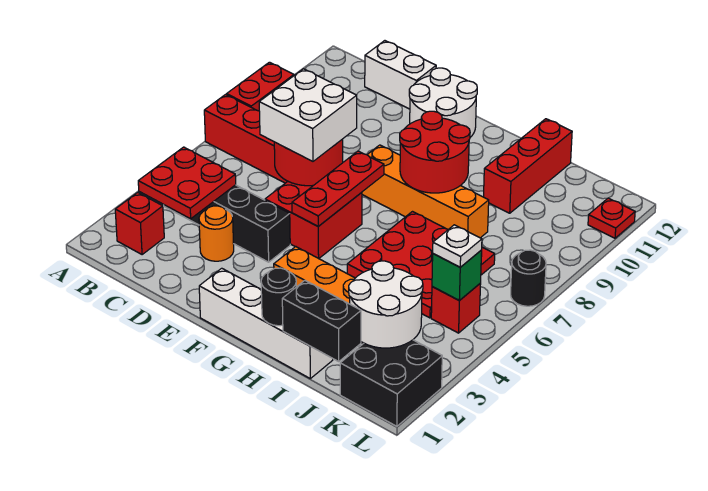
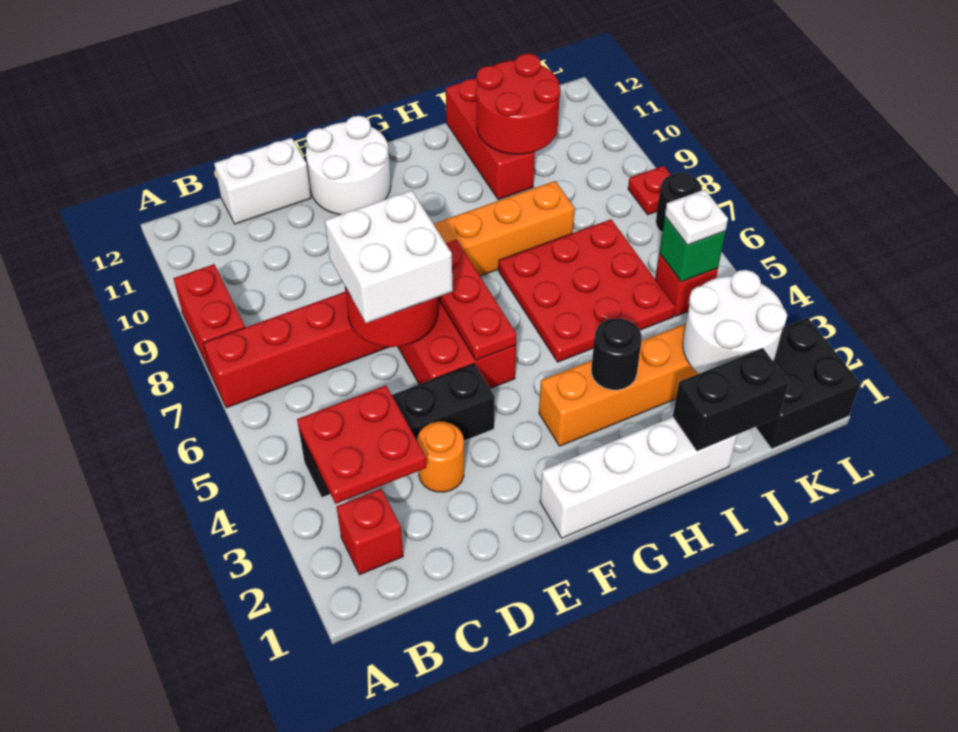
red round brick G8:H9 level 2 -> red round brick I10:J11 level 2
black round brick H1 level 2 -> black round brick H3 level 2
red plate L11 level 1 -> red plate L8 level 1

